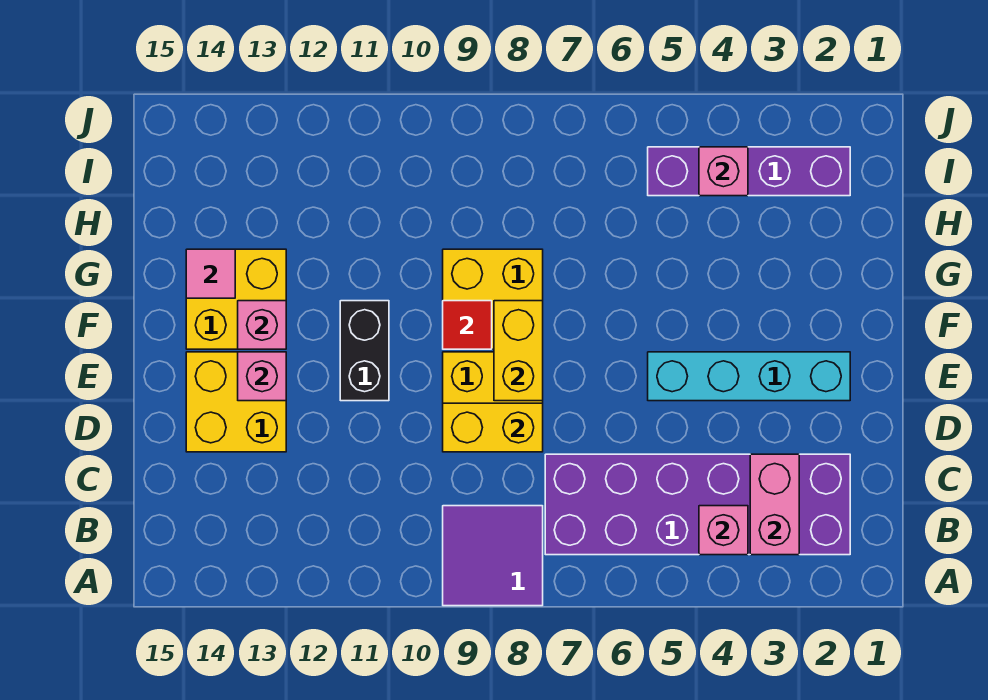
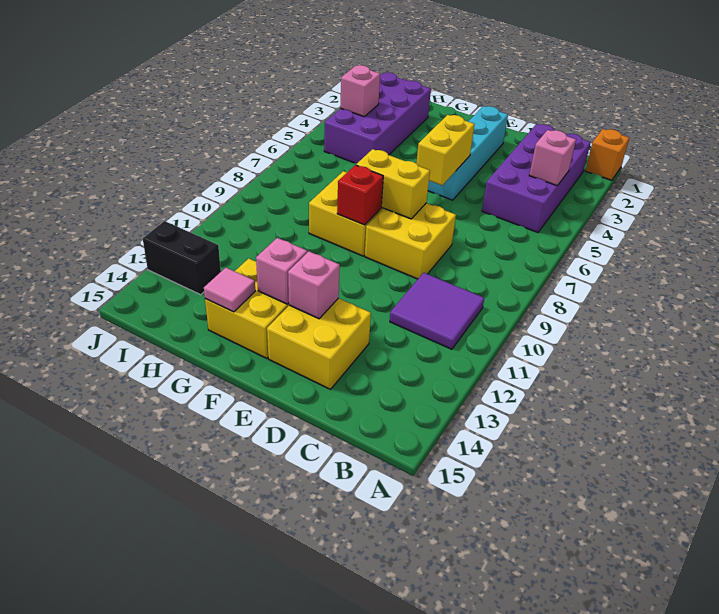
none -> orange brick A1 level 1
purple tile A8:B9 level 1 -> purple tile B10:C11 level 1
purple brick B2:C7 level 1 -> purple brick B2:C5 level 1
pink brick B3:C3 level 2 -> none
yellow brick D8:D9 level 2 -> yellow brick E5:E6 level 2
black brick E11:F11 level 1 -> black brick I13:J13 level 1
red tile F9 level 2 -> red brick F9 level 2
purple brick I2:I5 level 1 -> purple brick H2:I5 level 1

